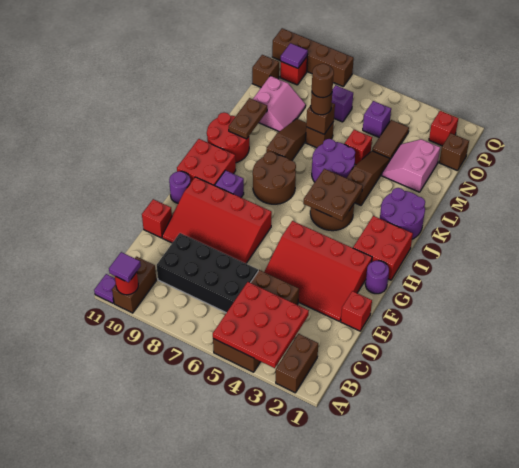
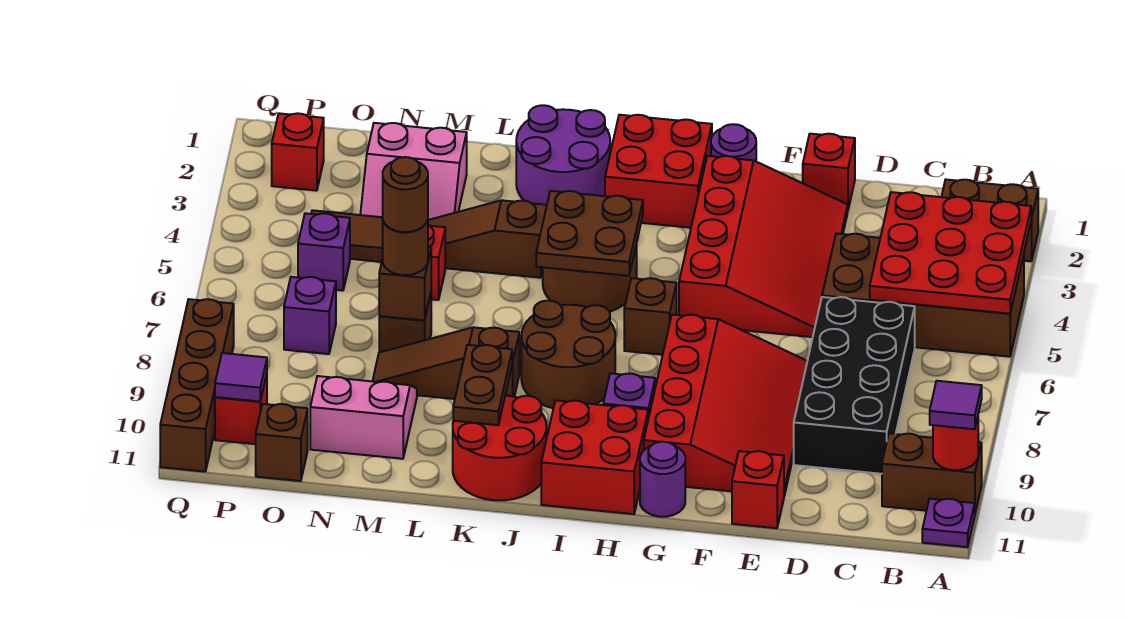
purple round brick K5:L6 level 1 -> none
brown plate K10:L10 level 2 -> brown plate K9:K10 level 2
brown brick O1 level 1 -> brown brick H6 level 1

